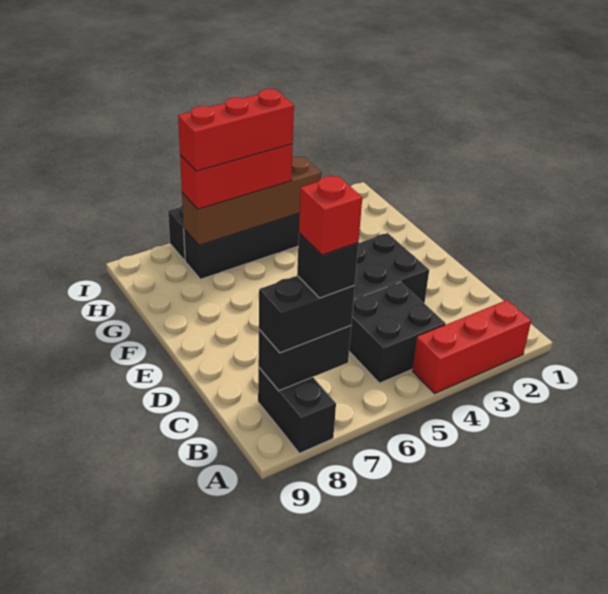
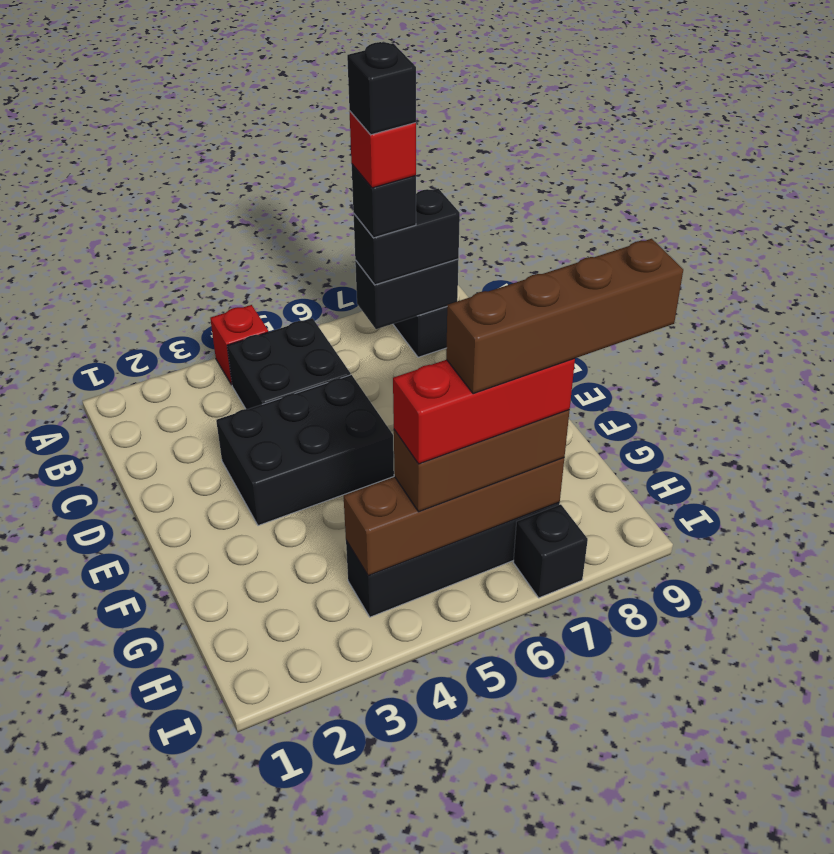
red brick A2:A4 level 1 -> red brick A4 level 1
none -> black brick B7 level 6
red brick H5:H7 level 3 -> brown brick H5:H7 level 3
none -> brown brick H6:H9 level 5

